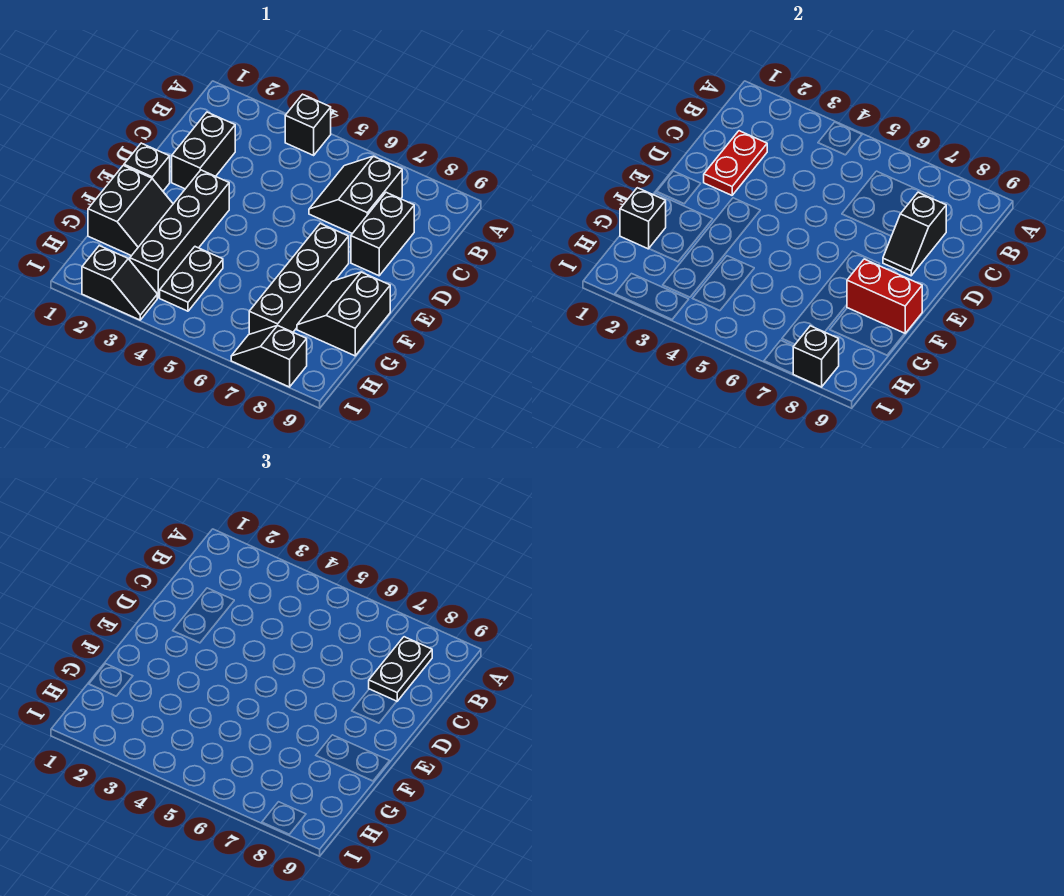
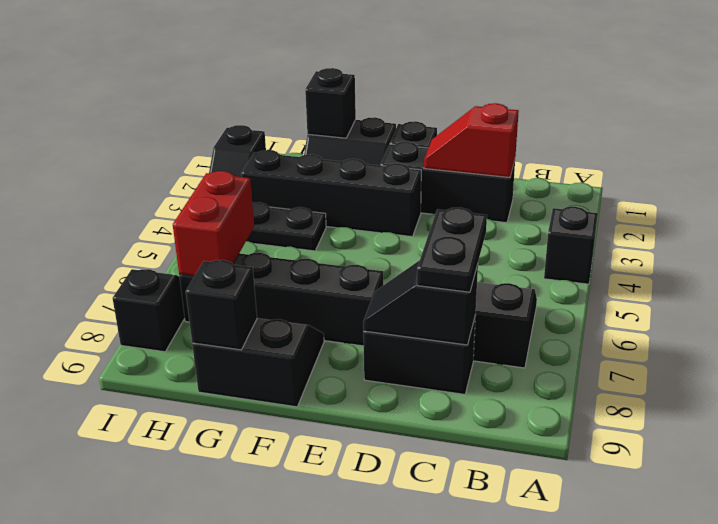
black plate B8:C8 level 3 -> black plate C7:C8 level 3
black brick C2:D2 level 1 -> black brick C2:E2 level 1
red plate C2:D2 level 2 -> red slope C2:D2 level 2 top C
red brick F8:F9 level 2 -> red brick H6:H7 level 2
black brick I8 level 2 -> black brick G9 level 2

